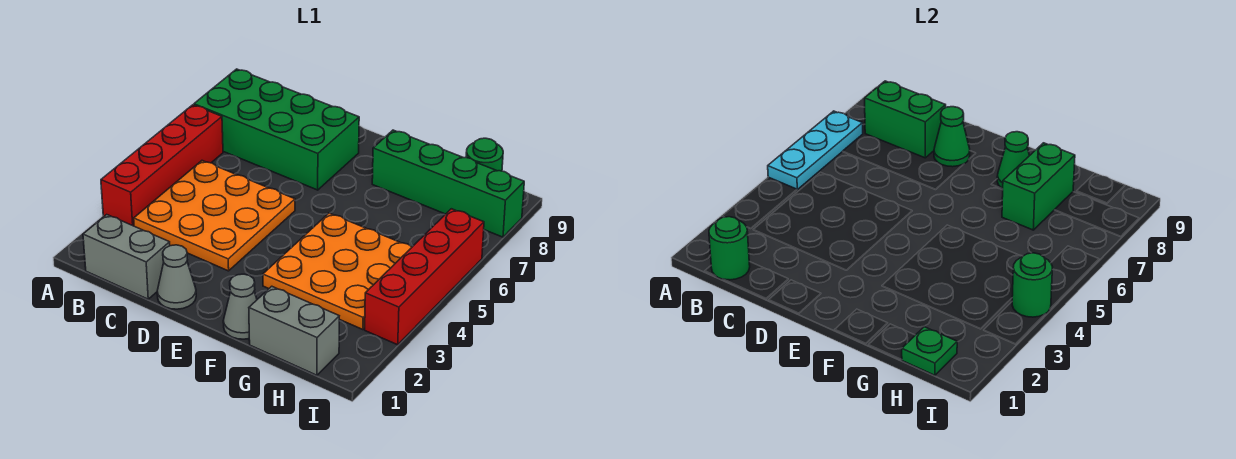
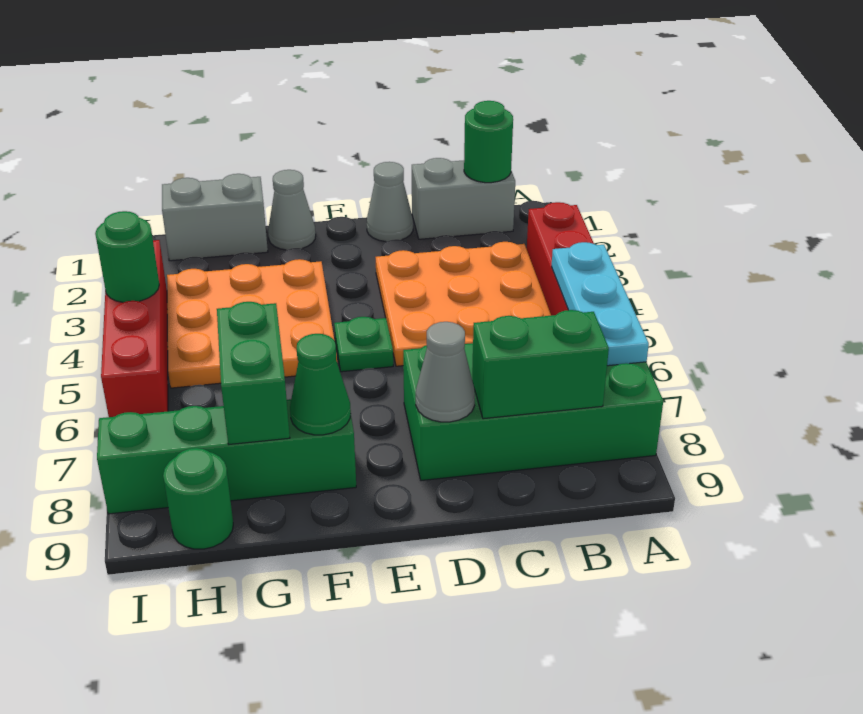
green cone D8 level 2 -> grey cone D8 level 2
green plate H1 level 2 -> green plate E5 level 1

